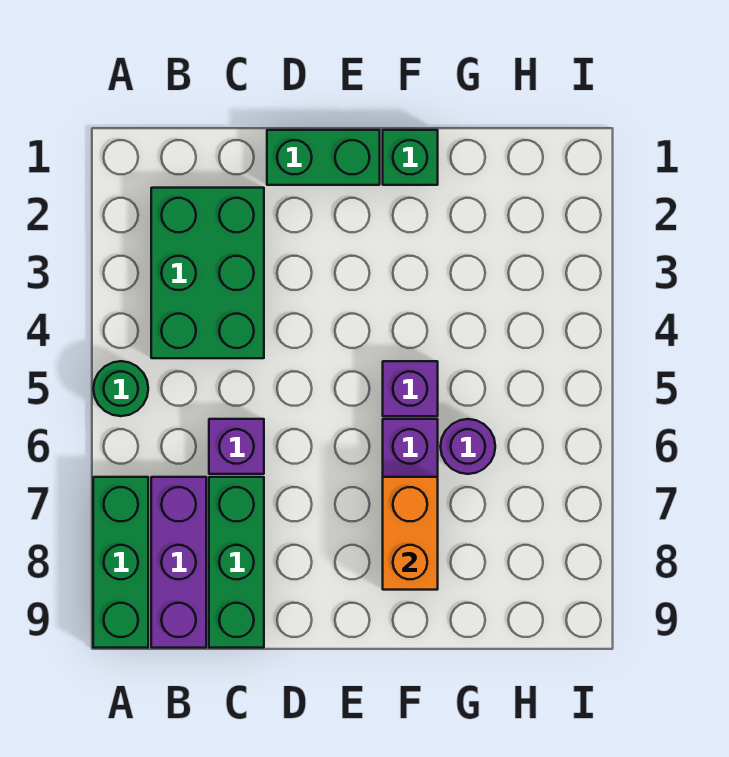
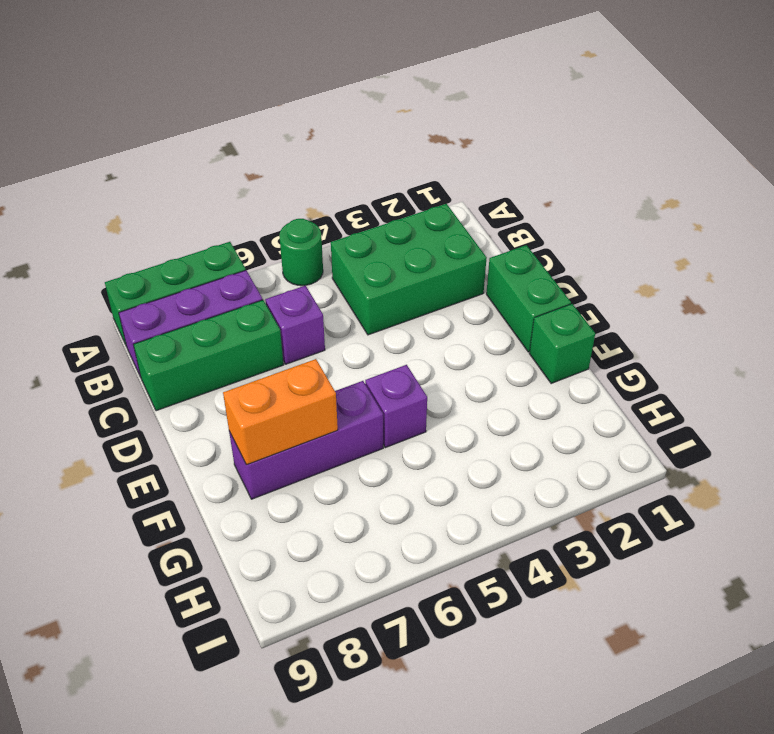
purple round brick G6 level 1 -> none

